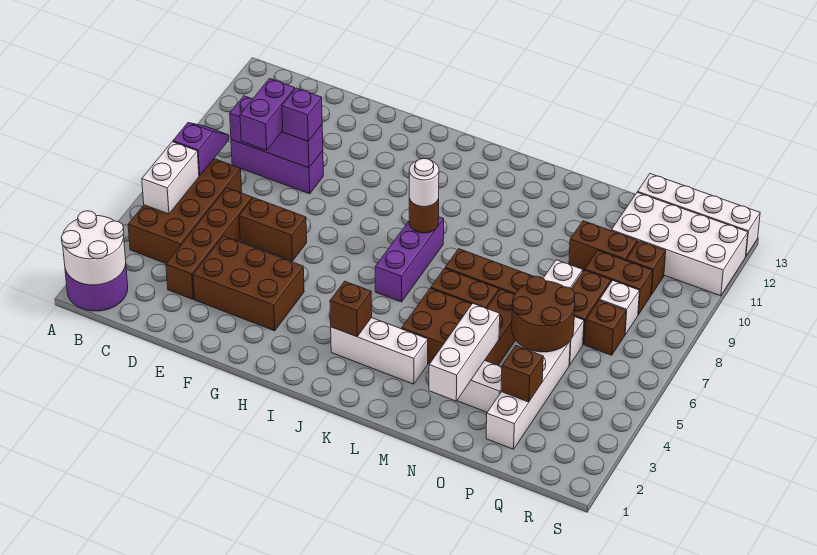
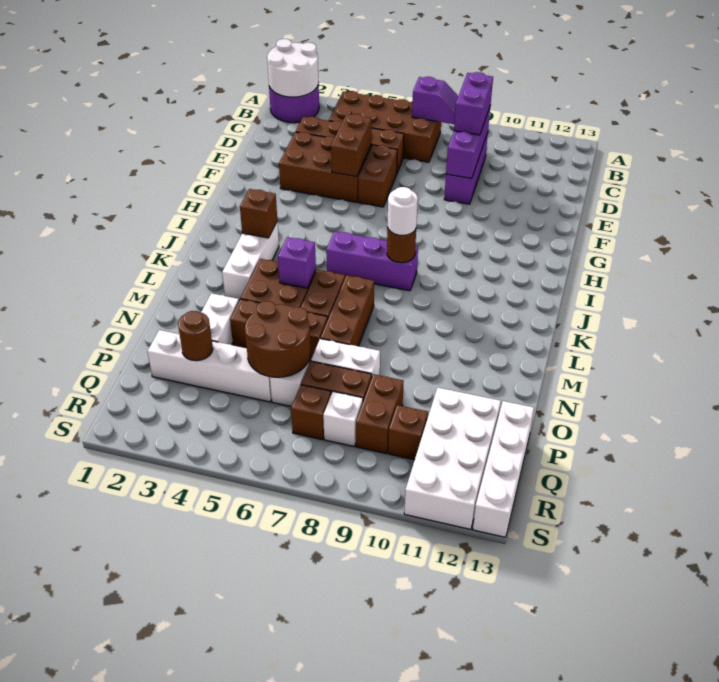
white brick B5:B6 level 2 -> none
purple brick D8:D9 level 3 -> purple brick C9:D9 level 3
brown brick E3:G4 level 1 -> brown brick E3:F5 level 1
purple brick E9 level 3 -> purple brick L5 level 2
white brick N2:N4 level 2 -> none
brown brick O10:P10 level 1 -> brown brick E5:F5 level 2
brown brick P3 level 2 -> brown round brick P3 level 2

